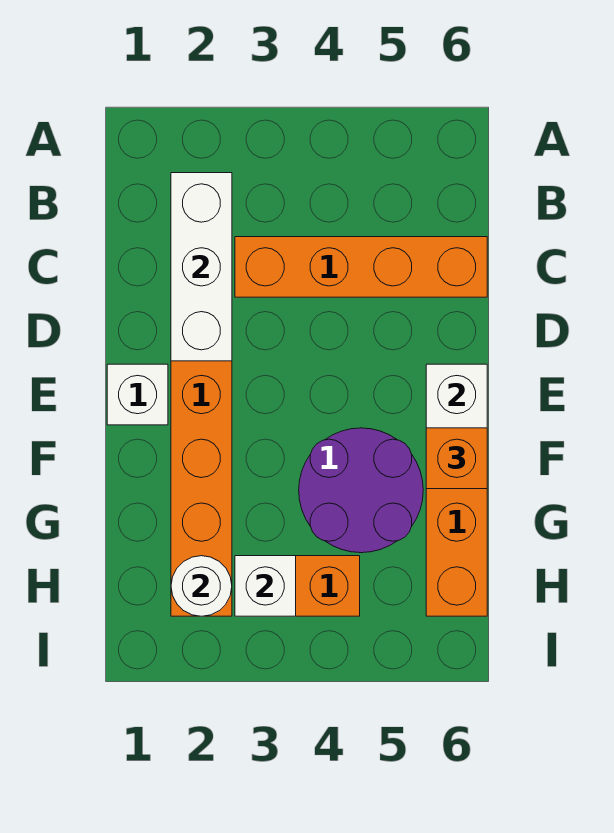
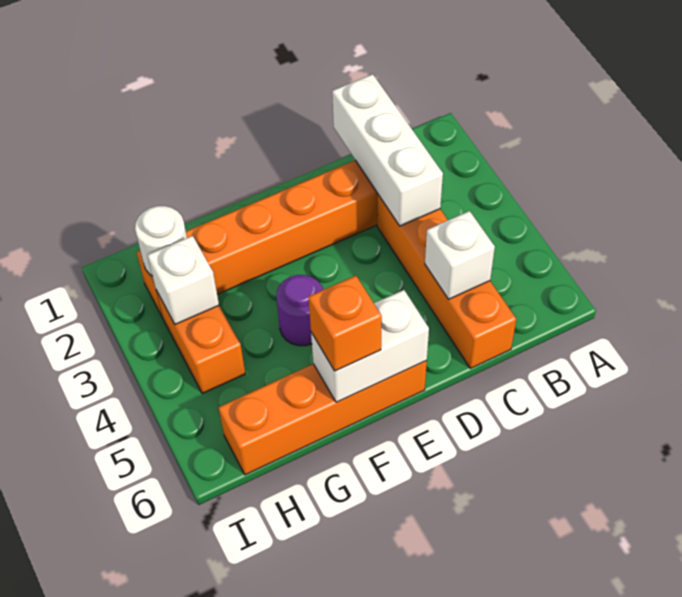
white brick B2:D2 level 2 -> white brick C1:C3 level 2
white brick E1 level 1 -> white brick C5 level 2
purple round brick F4:G5 level 1 -> purple round brick F4 level 1

